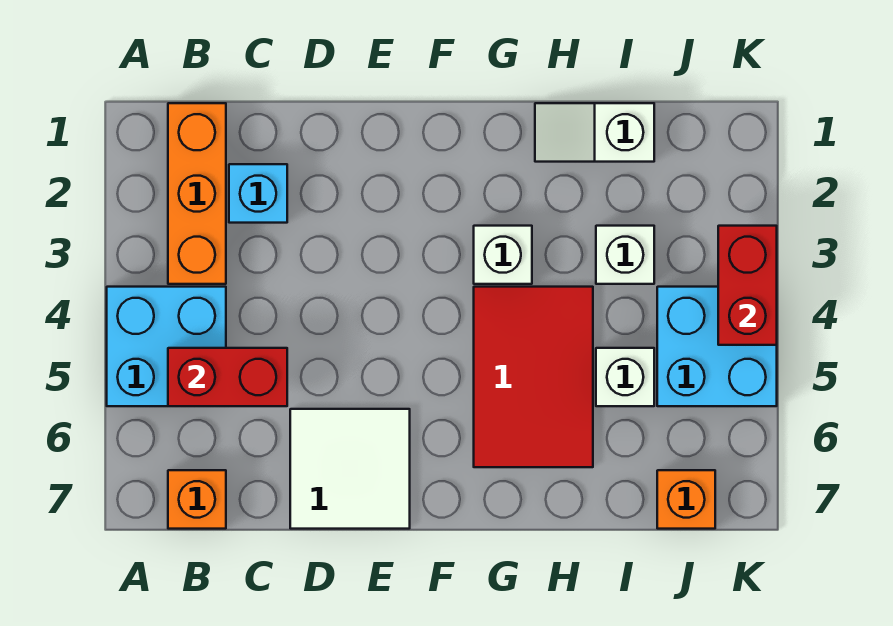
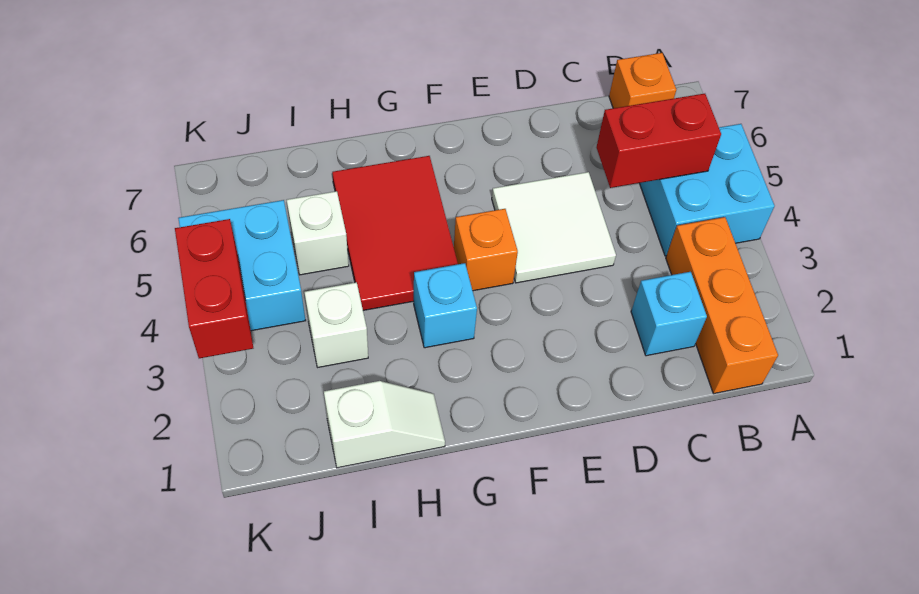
white tile D6:E7 level 1 -> white tile D4:E5 level 1
white brick G3 level 1 -> cyan brick G3 level 1
orange brick J7 level 1 -> orange brick F4 level 1

